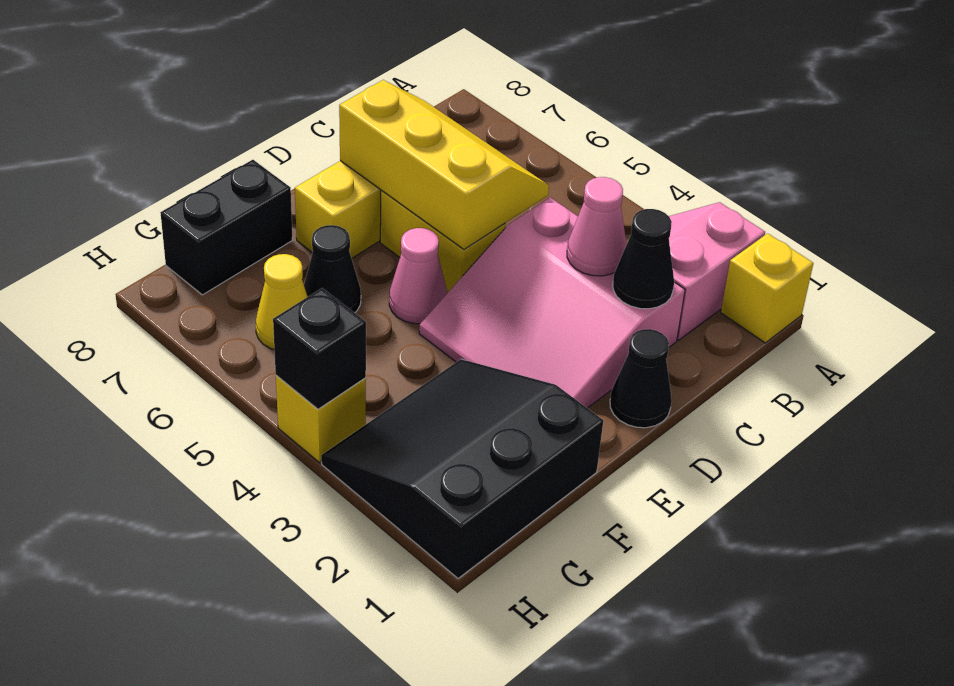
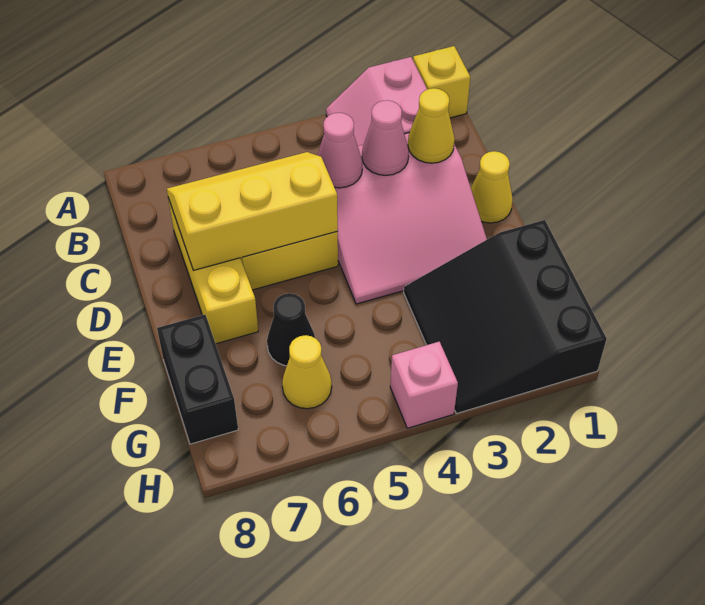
black cone C2 level 2 -> yellow cone C2 level 2
black cone D1 level 1 -> yellow cone D1 level 1
pink cone E5 level 1 -> pink cone C4 level 2
yellow brick H4 level 1 -> pink brick H4 level 1
black brick H4 level 2 -> none

